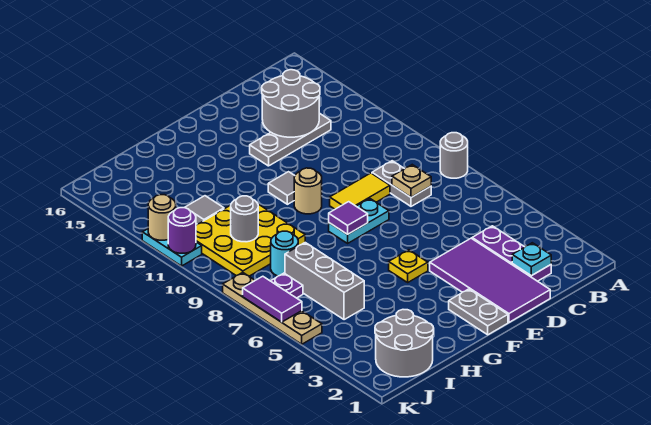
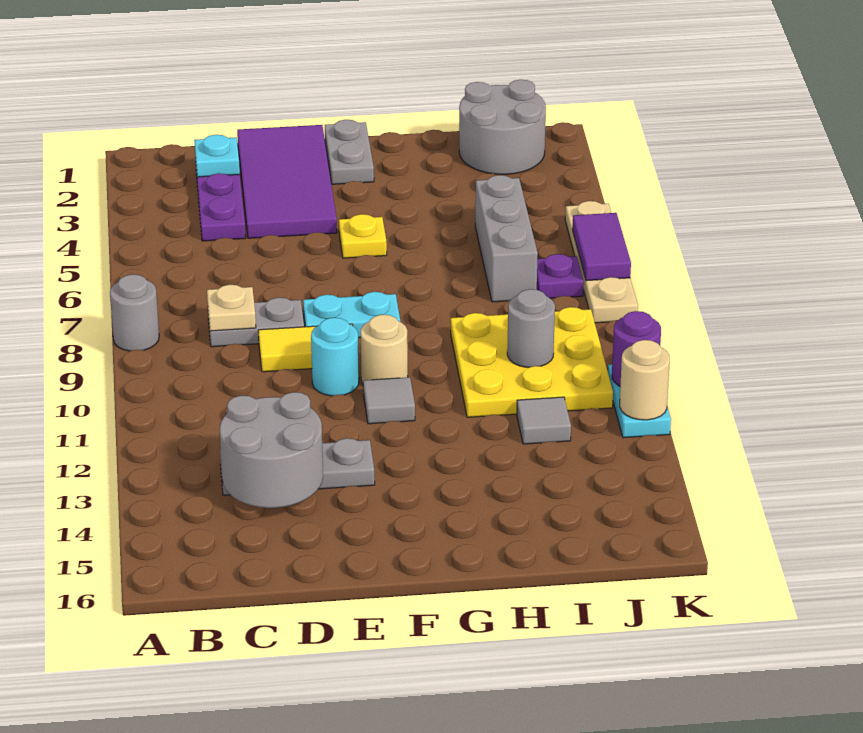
grey plate C8:C9 level 1 -> grey plate C8:D8 level 1
purple tile F8 level 2 -> none
cyan round brick I8 level 1 -> cyan round brick E10 level 1

